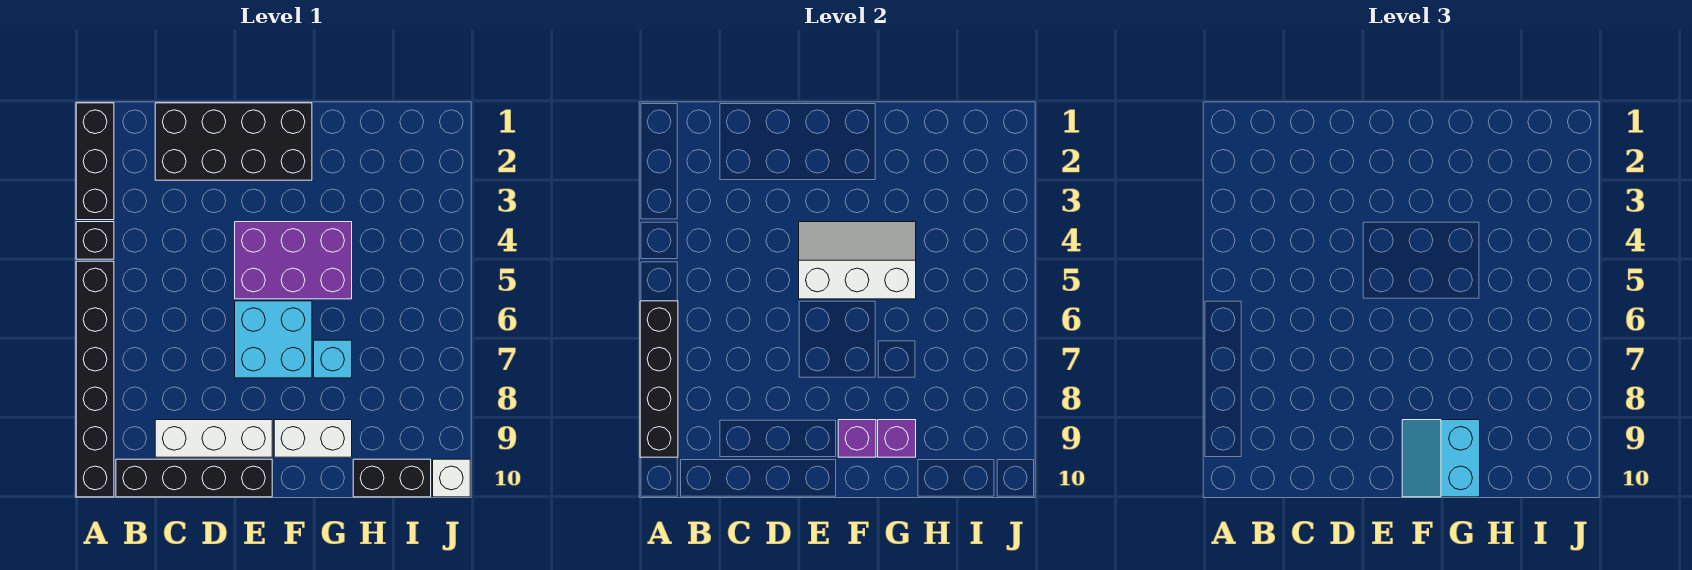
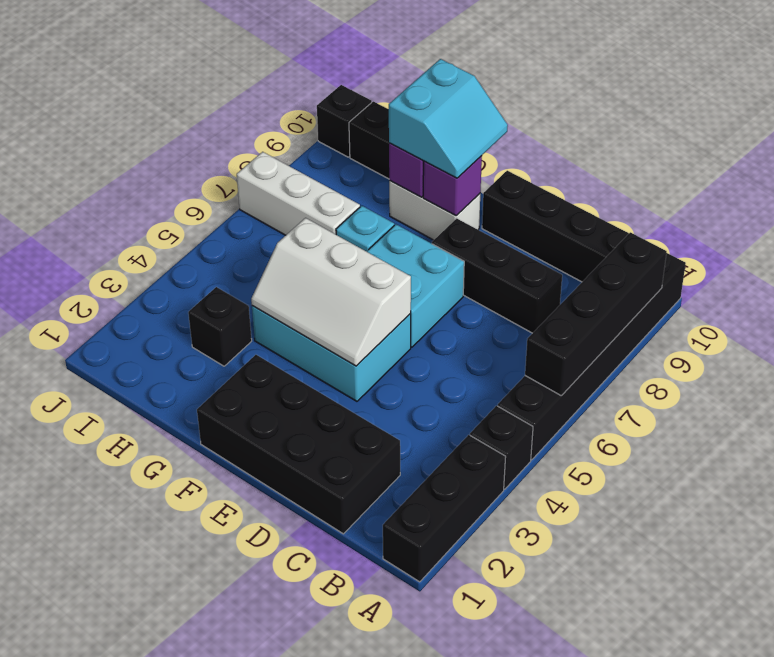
none -> black brick C8:E8 level 1
white brick C9:E9 level 1 -> white brick H7:J7 level 1
purple brick E4:G5 level 1 -> cyan brick E4:G5 level 1
none -> black brick H3 level 1
white brick J10 level 1 -> black brick J10 level 1

